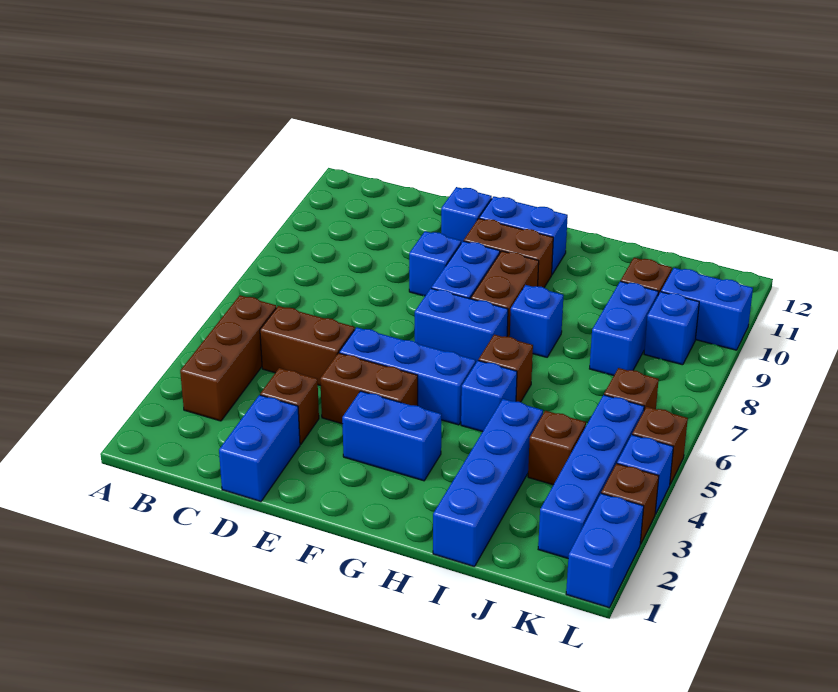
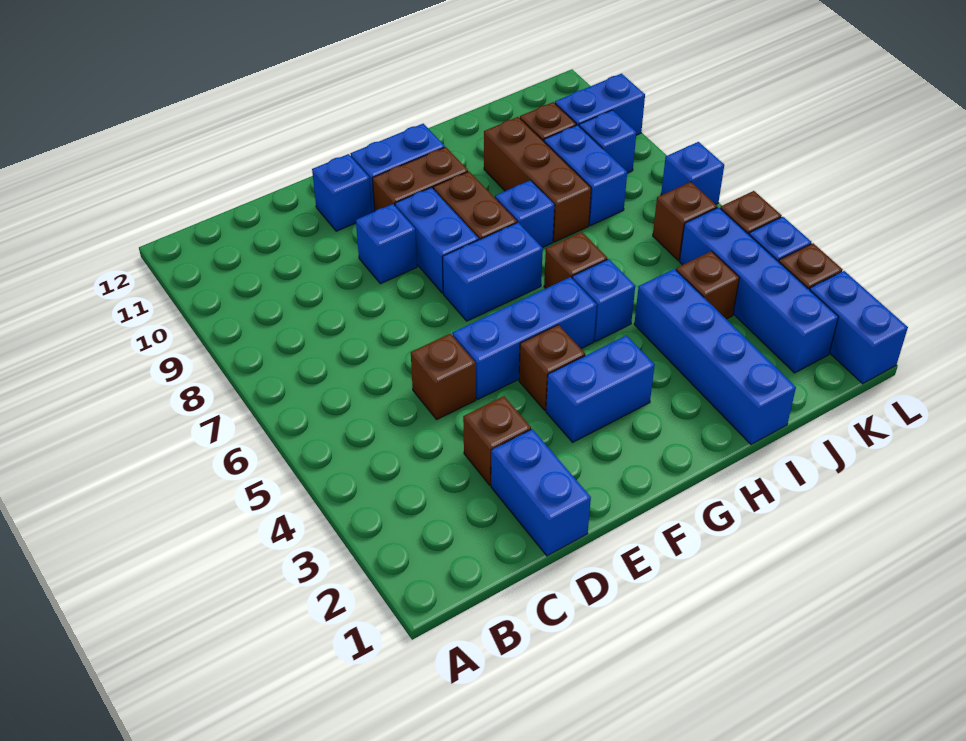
brown brick B3:B5 level 1 -> brown brick I8:I10 level 1
brown brick C5:D5 level 1 -> brown brick D5 level 1
brown brick E4:F4 level 1 -> brown brick F4 level 1
none -> blue brick L7 level 1

